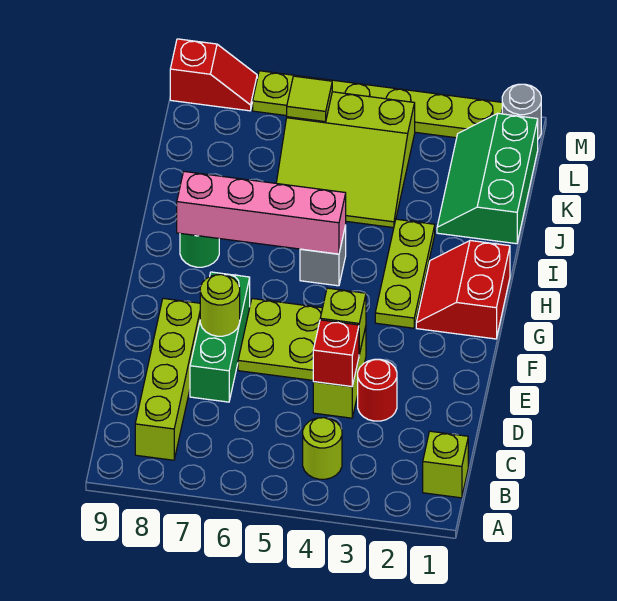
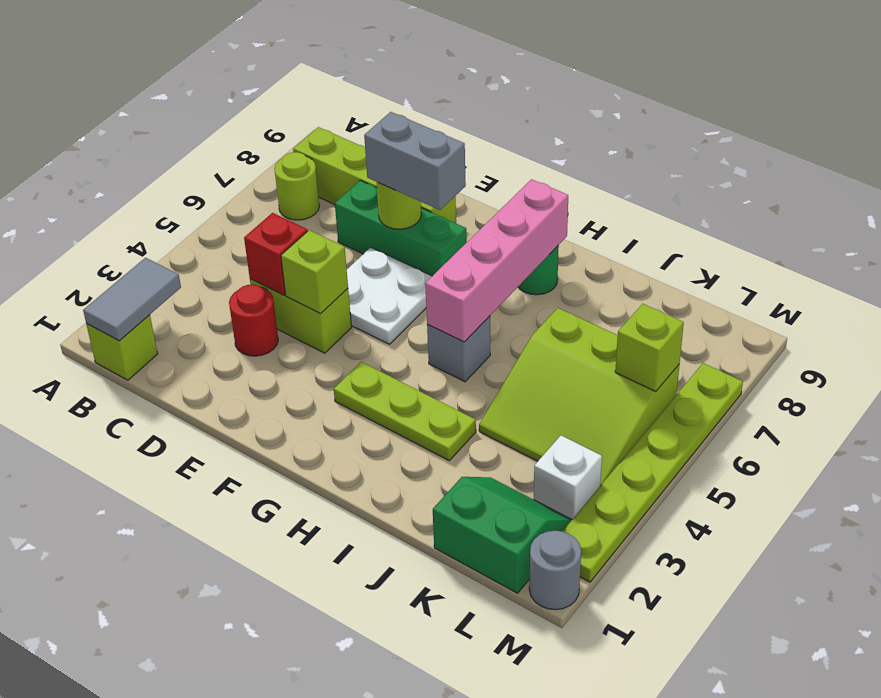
none -> grey tile B1:B2 level 2
lime round brick B4 level 1 -> lime round brick B7 level 1
lime plate E5:F6 level 1 -> white plate E5:F6 level 1
none -> grey brick E7:F7 level 3
red slope G1:H2 level 1 top 1 -> none
green slope J1:L2 level 1 top 1 -> green slope K1:L2 level 1 top 1
lime slope J4:L6 level 1 top L -> lime slope J4:L6 level 1 top 6
none -> white brick L3 level 1
lime tile L6 level 2 -> lime brick L6 level 2
red slope M8:M9 level 1 top 9 -> none

